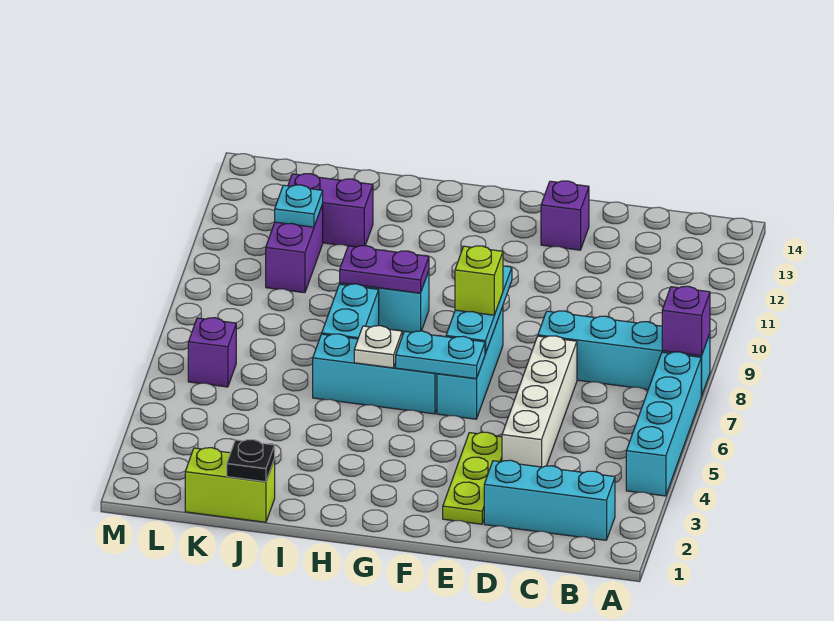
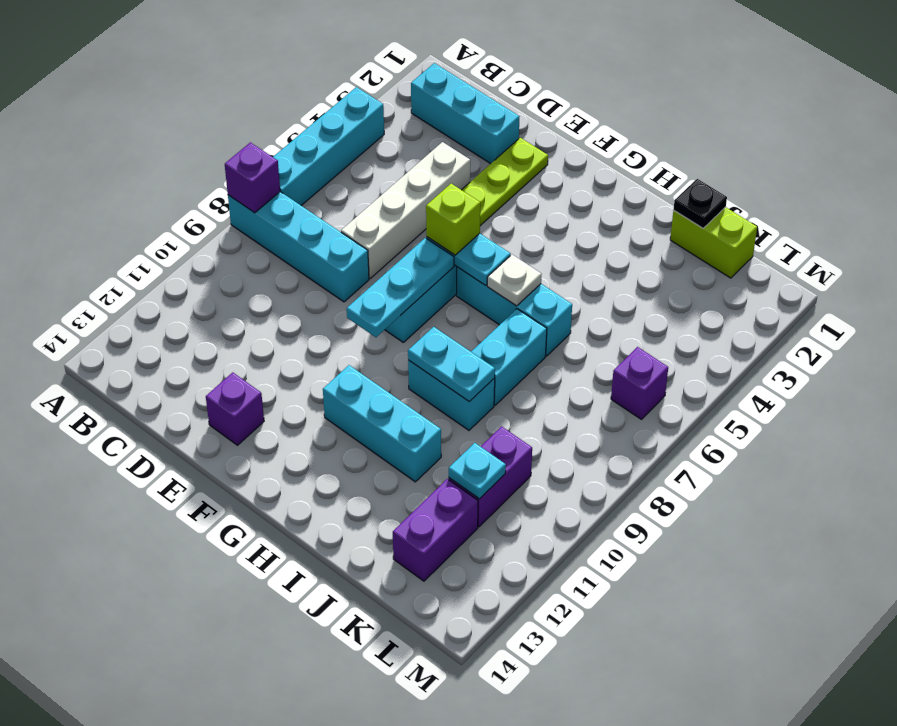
lime brick F8 level 3 -> lime brick F6 level 3
none -> cyan brick G11:I11 level 1
purple plate H9:I9 level 2 -> cyan plate H9:I9 level 2
purple brick J12:K12 level 1 -> purple brick K12:K13 level 1

